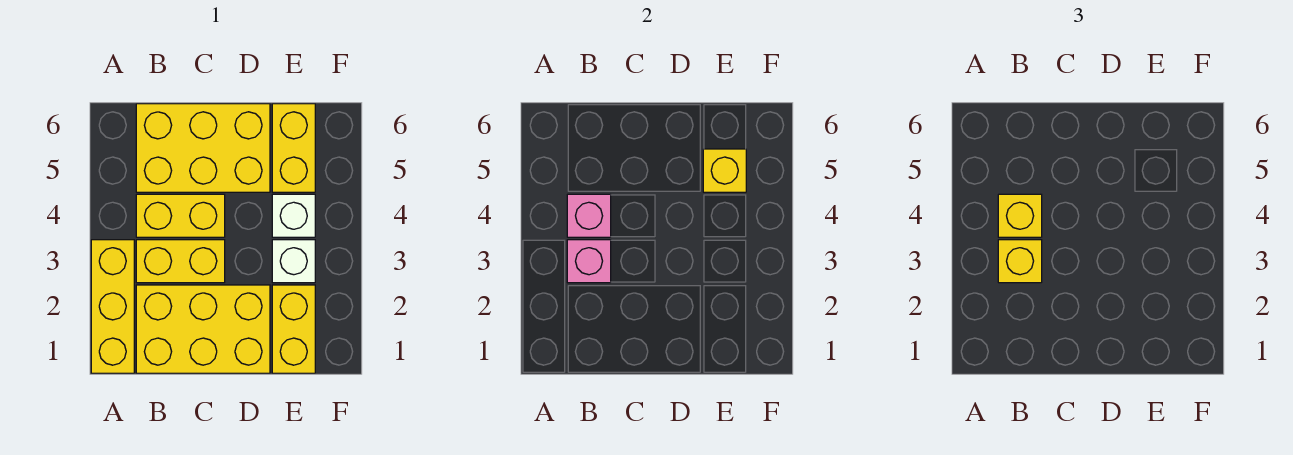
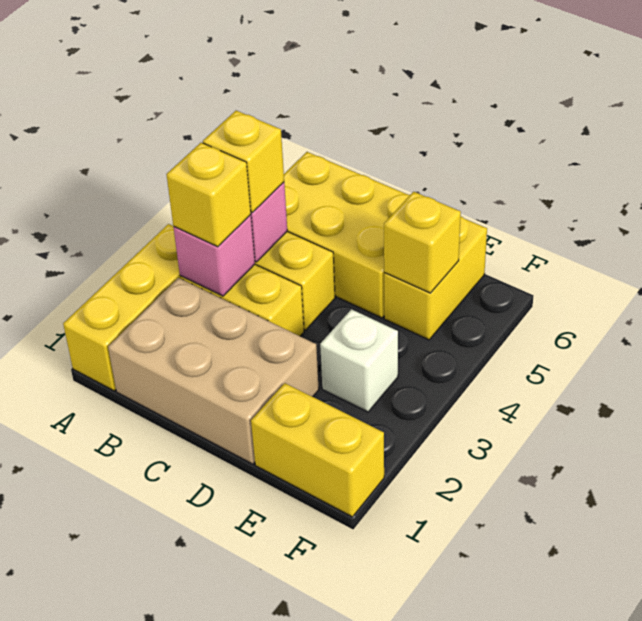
yellow brick B1:D2 level 1 -> tan brick B1:D2 level 1
yellow brick E1:E2 level 1 -> yellow brick E1:F1 level 1
white brick E4 level 1 -> none

